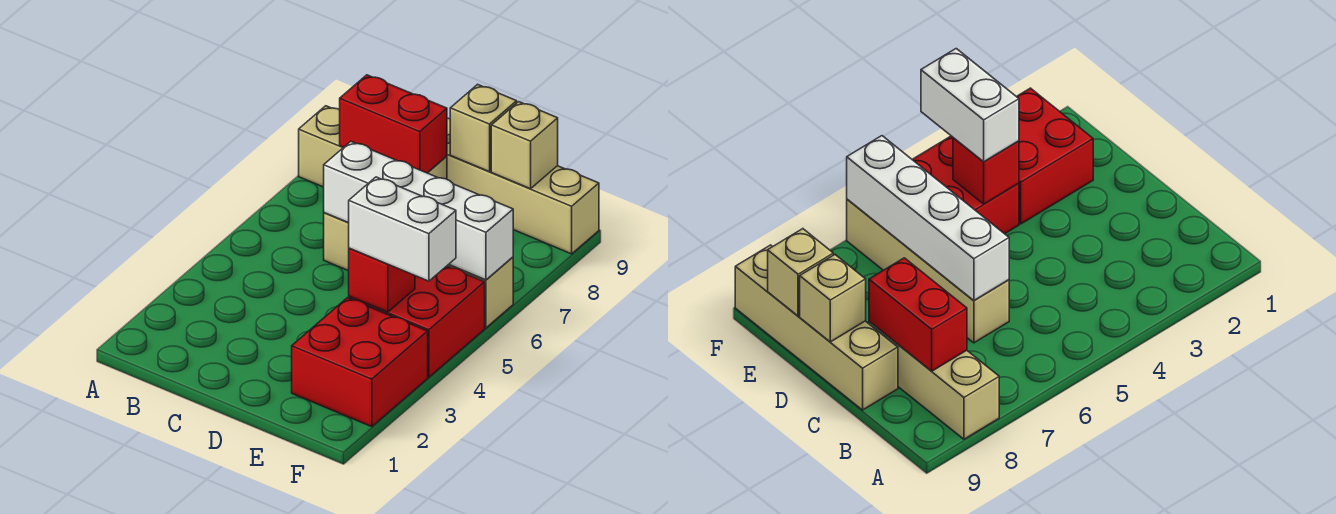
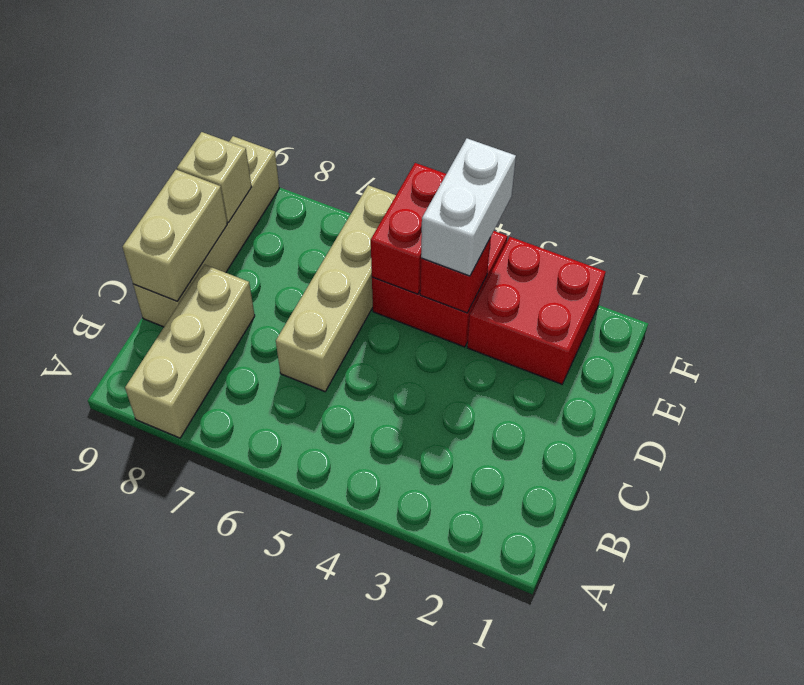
red brick B8:C8 level 2 -> red brick E5:F5 level 2
white brick C6:F6 level 2 -> none
tan brick D9 level 2 -> tan brick C9:D9 level 2

